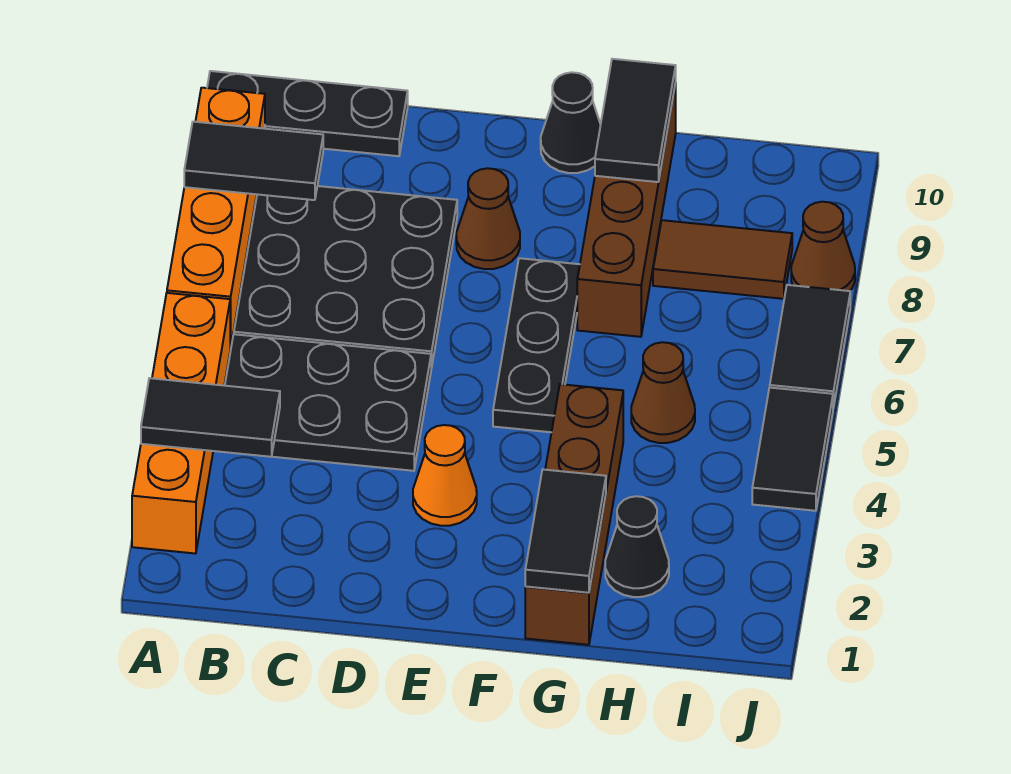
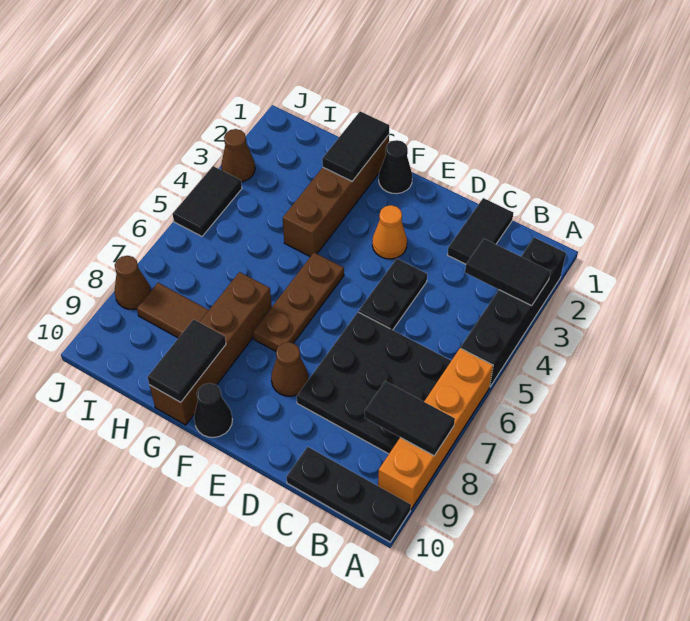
orange brick A2:A5 level 1 -> black brick A2:A5 level 1
black plate B4:D5 level 1 -> black plate D4:D5 level 1
black plate F5:F7 level 1 -> brown plate F5:F7 level 1
black cone H2 level 1 -> black cone F1 level 1
brown cone H5 level 1 -> brown cone J3 level 1
black tile J6:J7 level 1 -> black tile C1:C2 level 1

